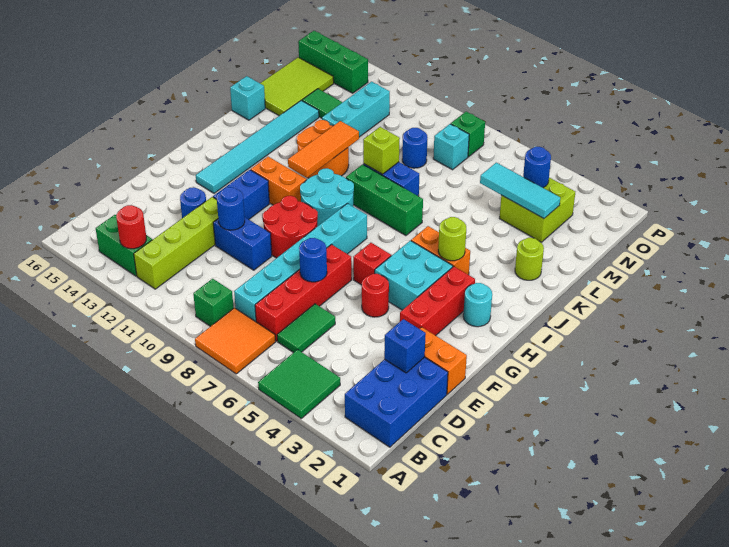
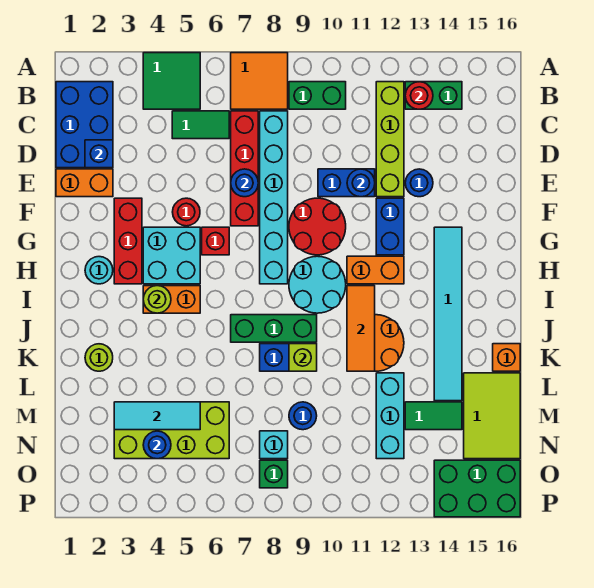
green brick B9 level 1 -> green brick B9:B10 level 1
green tile C6:D6 level 1 -> green tile C5:C6 level 1
cyan brick K16 level 1 -> orange brick K16 level 1
lime brick M3:N4 level 1 -> lime brick M3:N6 level 1
green brick O14:O16 level 1 -> green brick O14:P16 level 1

